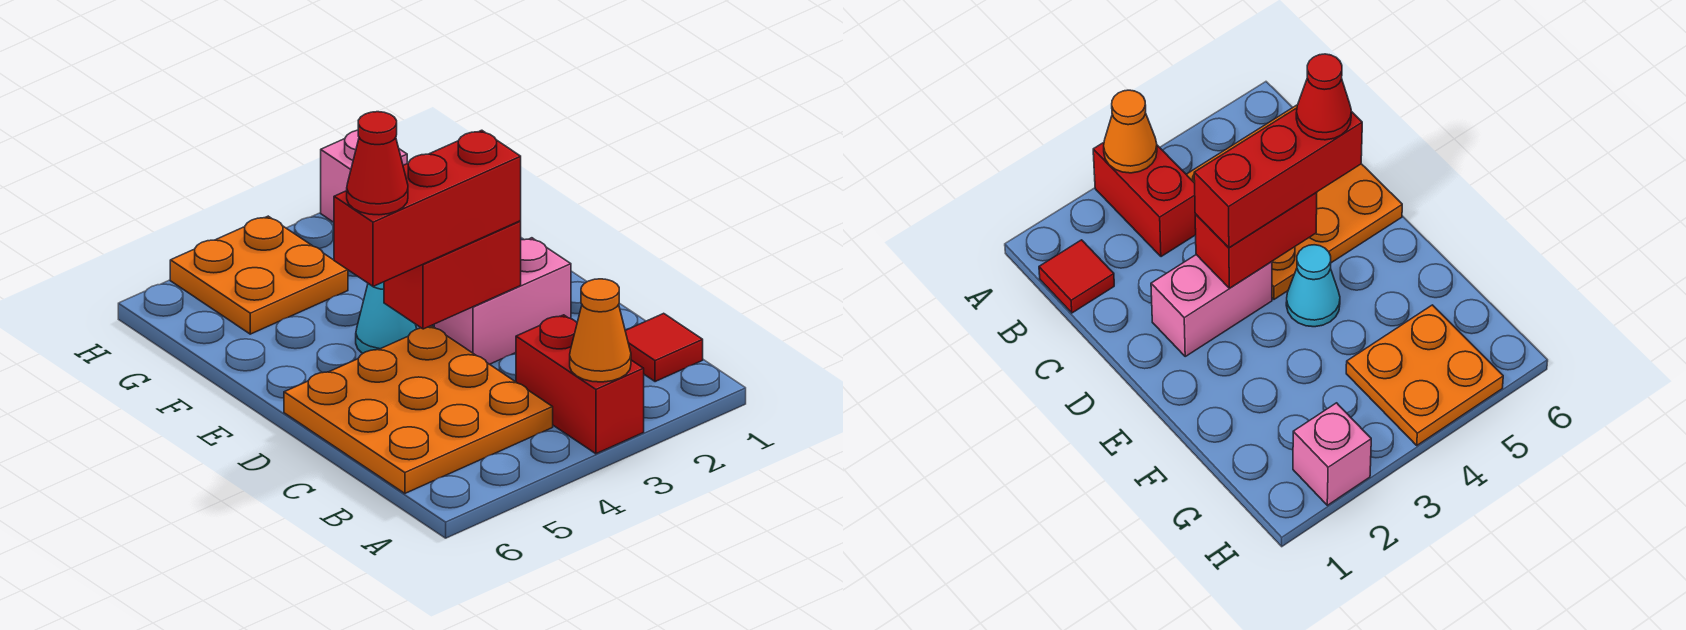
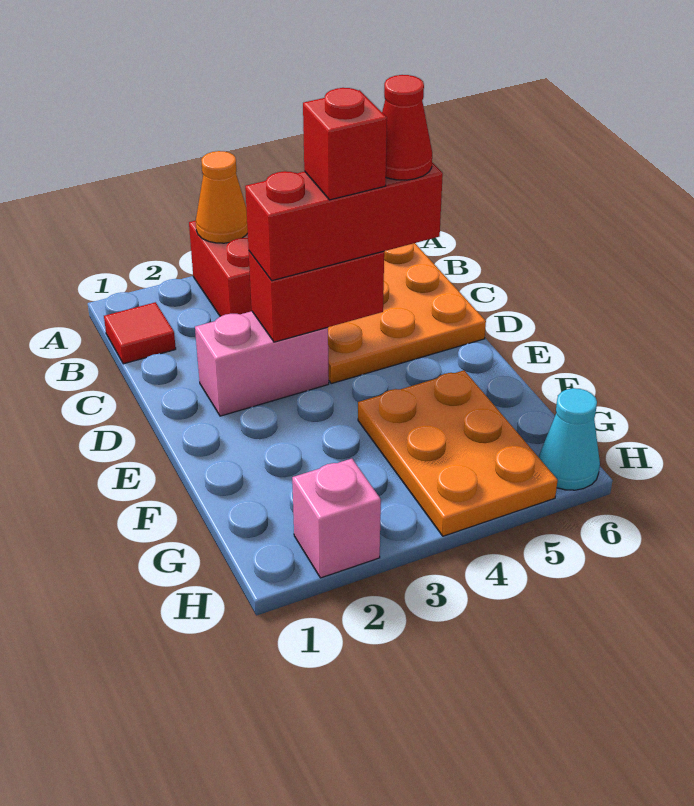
none -> red brick D4 level 4
cyan cone E4 level 1 -> cyan cone H6 level 1
orange plate G4:H5 level 1 -> orange plate F4:H5 level 1

